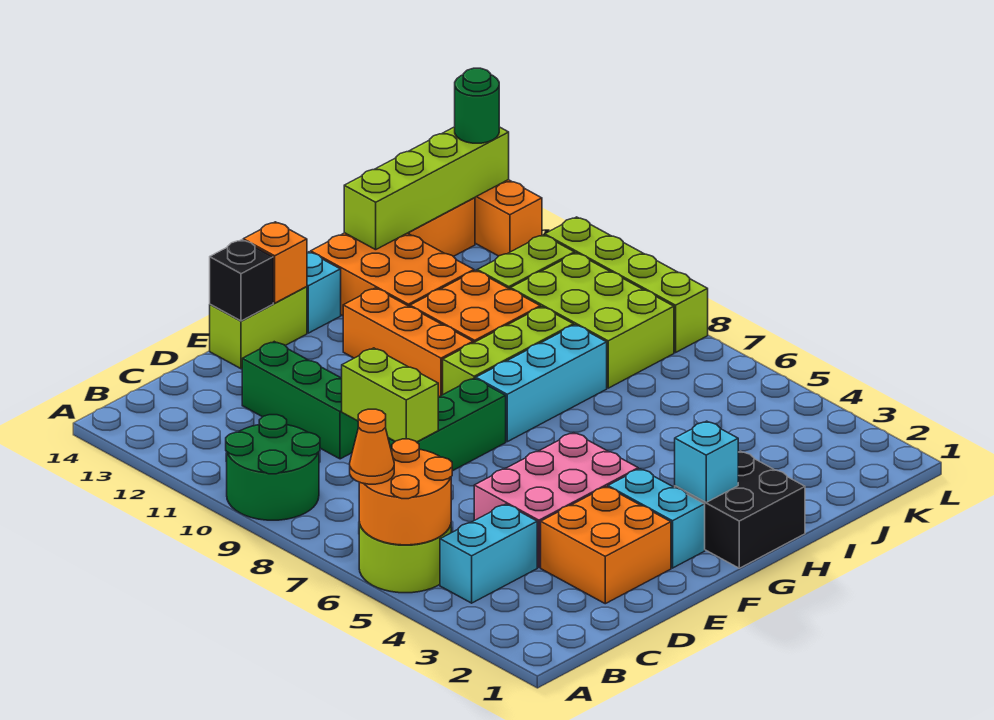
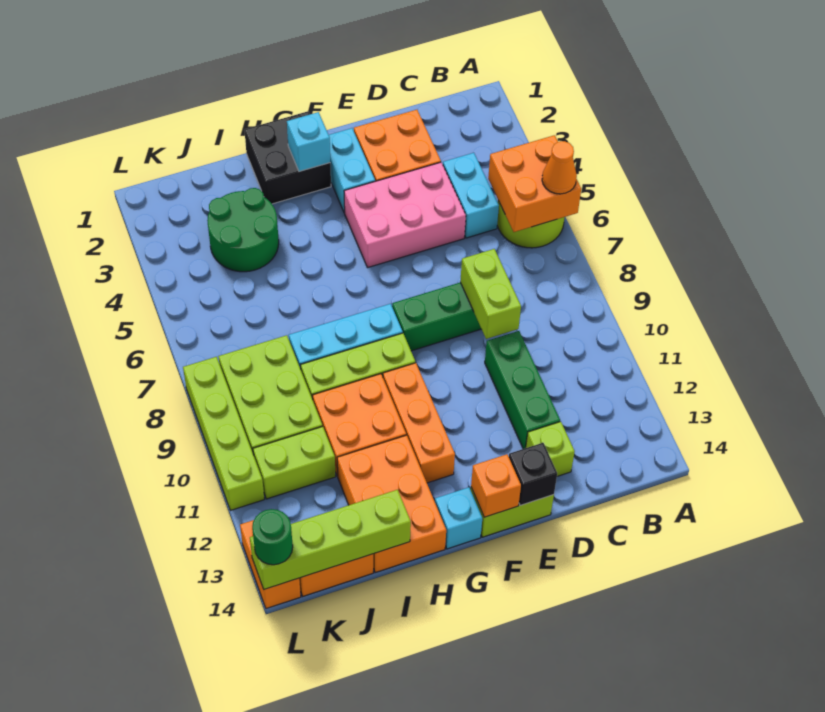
orange round brick A5:B6 level 2 -> orange brick A5:B6 level 2
green round brick A9:B10 level 1 -> green round brick I3:J4 level 1
cyan brick B4:C4 level 1 -> cyan brick C4:C5 level 1
none -> lime brick D13 level 1

